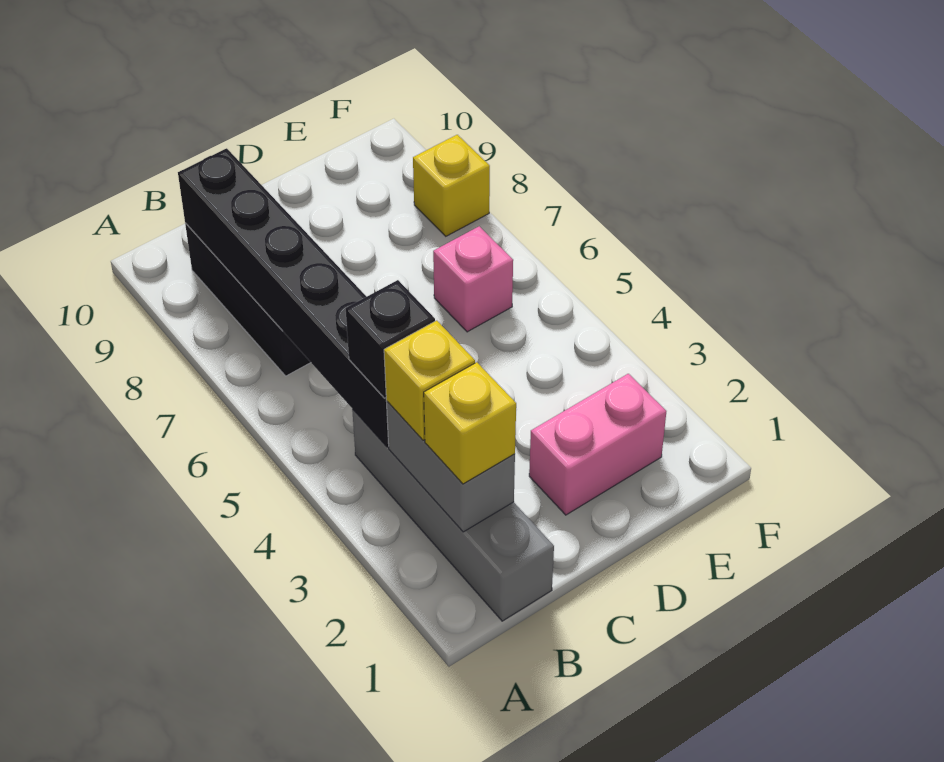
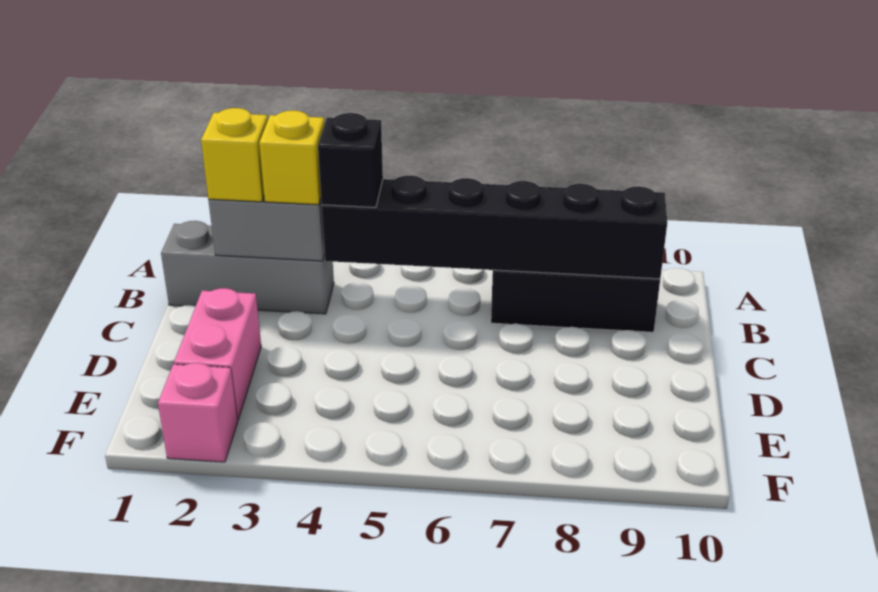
grey brick B1:B4 level 1 -> grey brick B1:B3 level 1
pink brick E6 level 1 -> pink brick F2 level 1
yellow brick F8 level 1 -> none

